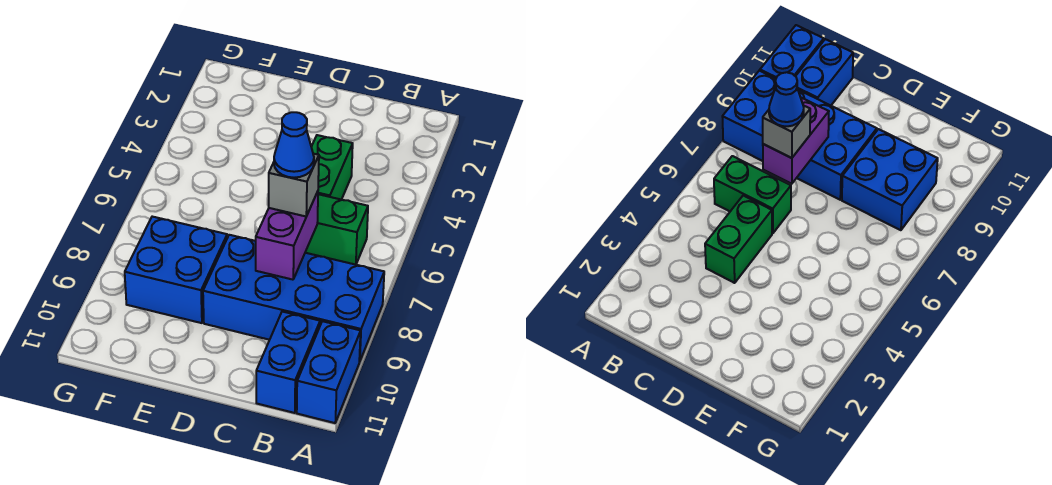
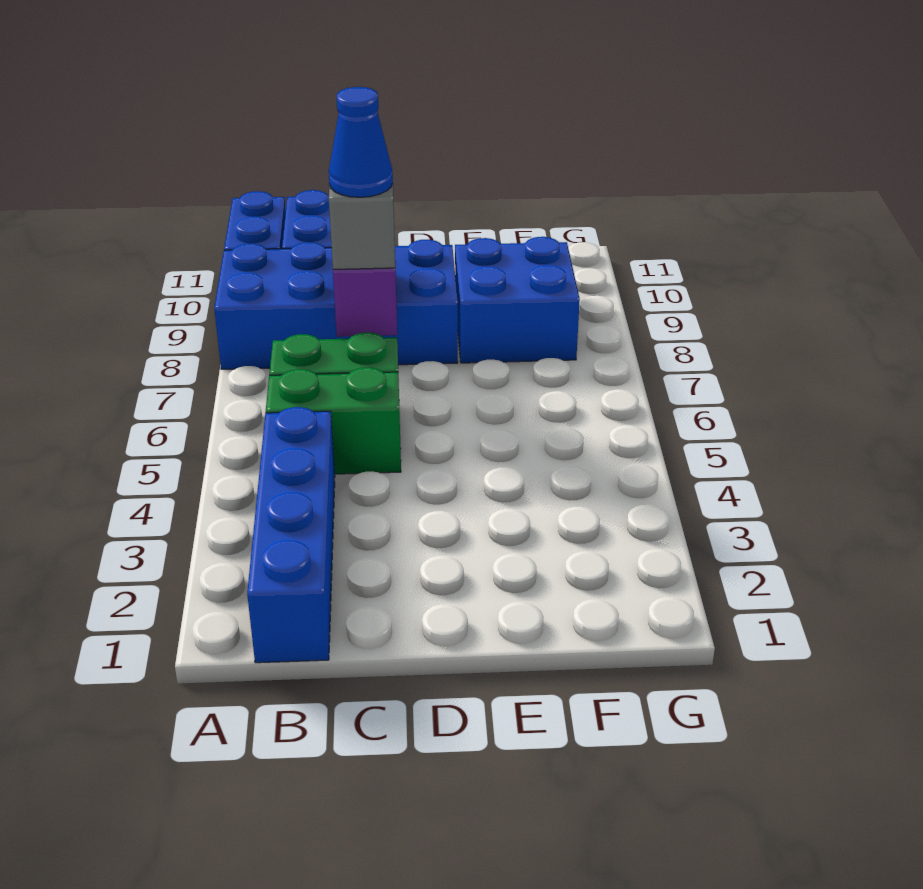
none -> blue brick B1:B4 level 1
green brick C4:C5 level 1 -> green brick B5:C5 level 1

